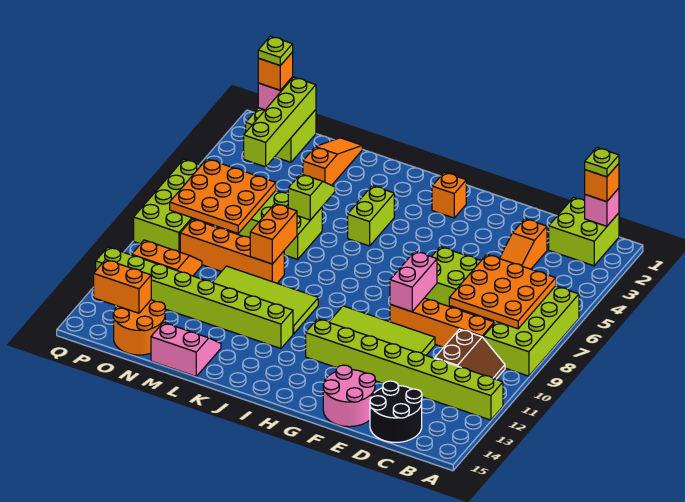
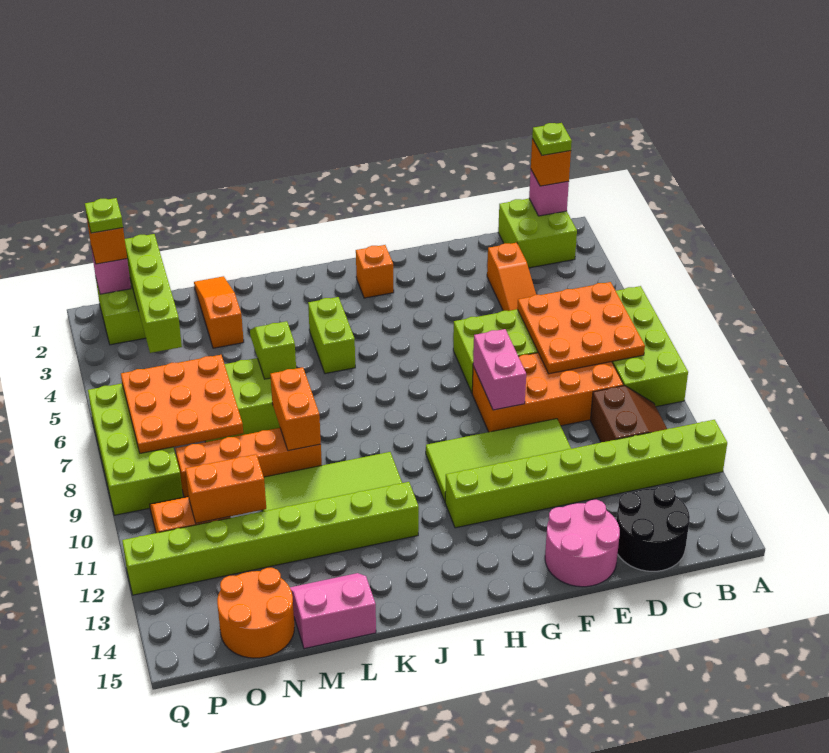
orange brick C9:F9 level 1 -> orange brick C8:F9 level 1
orange brick O14:P14 level 2 -> orange brick N11:O11 level 2

